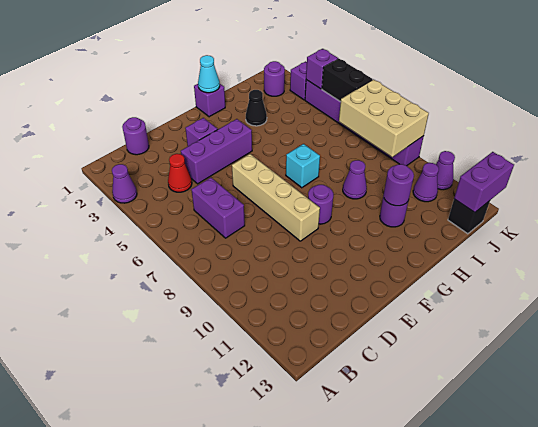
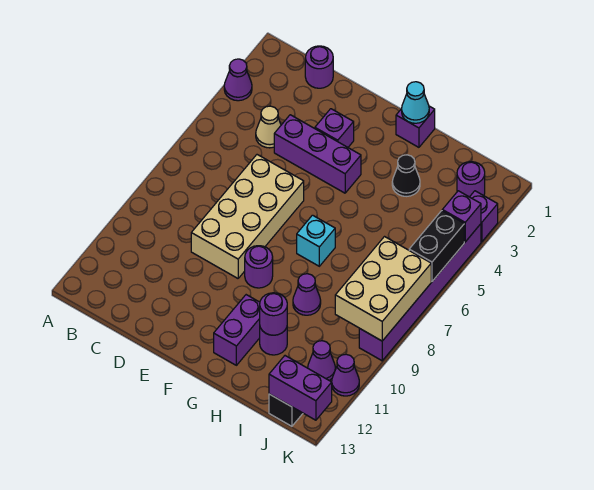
red cone C4 level 1 -> tan cone C4 level 1
purple brick C6:C7 level 1 -> purple brick G11:G12 level 1
tan brick E6:E9 level 1 -> tan brick D6:E9 level 1

